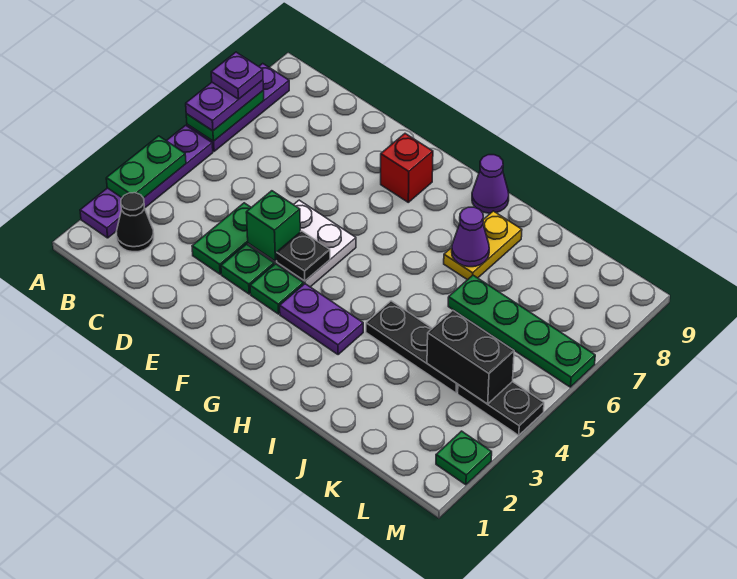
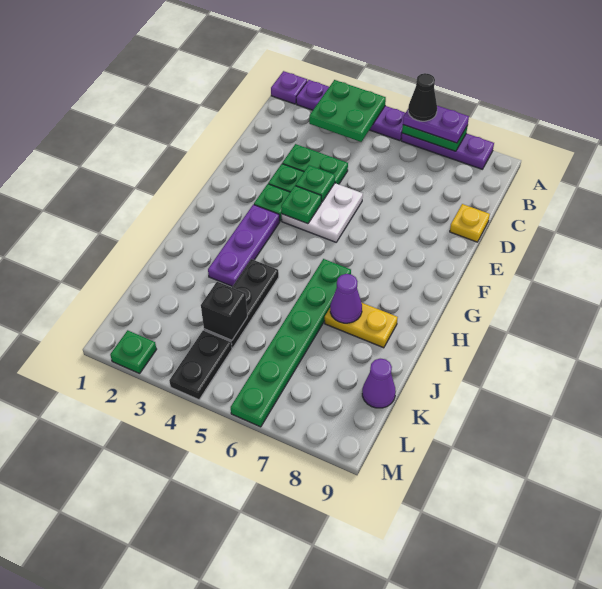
green plate A3:A4 level 2 -> green plate A3:B4 level 2
purple plate A7 level 4 -> purple plate A1 level 1
black cone B2 level 1 -> black cone A6 level 4
none -> yellow plate D9 level 1
green brick E4 level 2 -> green plate E4 level 2
black plate F4 level 2 -> green plate F4 level 2
red brick F8 level 1 -> none
purple plate G3:H3 level 1 -> purple plate G3:I3 level 1
purple cone H9 level 1 -> purple cone K9 level 1
green plate J6:M6 level 1 -> green plate H6:M6 level 1
black brick K4:L4 level 2 -> black brick K4 level 2

